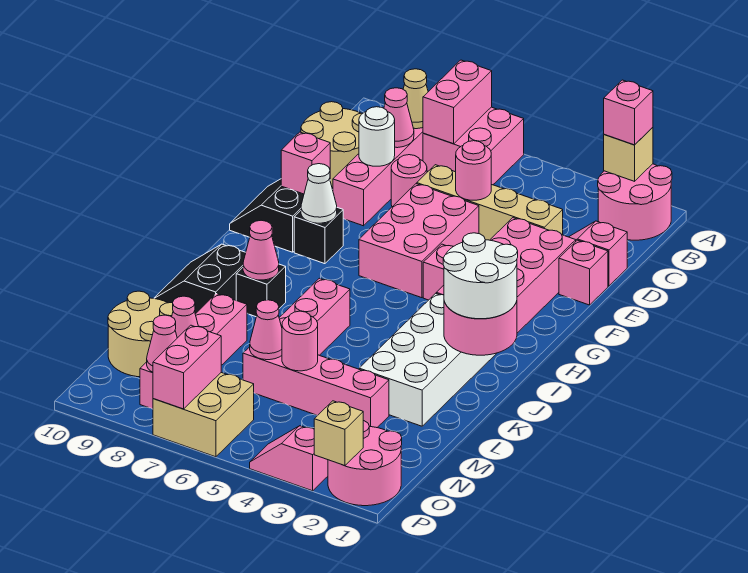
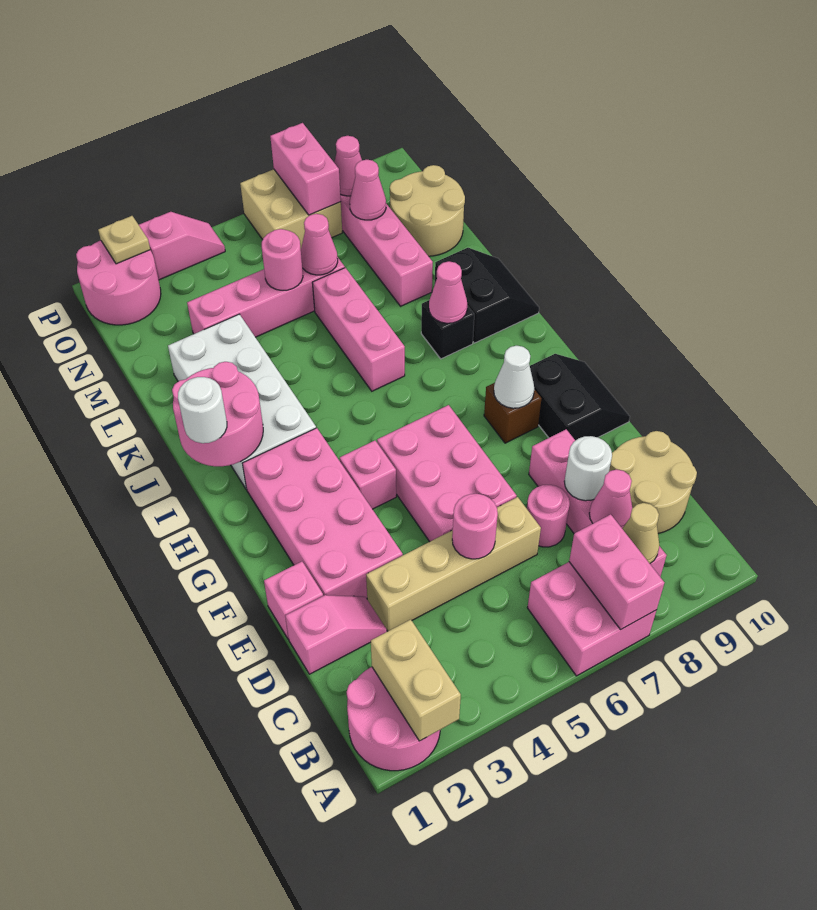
tan brick A2 level 2 -> tan brick A2:B2 level 2
pink brick A2 level 3 -> none
pink brick F9 level 2 -> none
black brick G8 level 1 -> brown brick G8 level 1
white round brick I1:J2 level 3 -> white round brick I1 level 3
tan brick P2 level 2 -> tan plate P2 level 2

